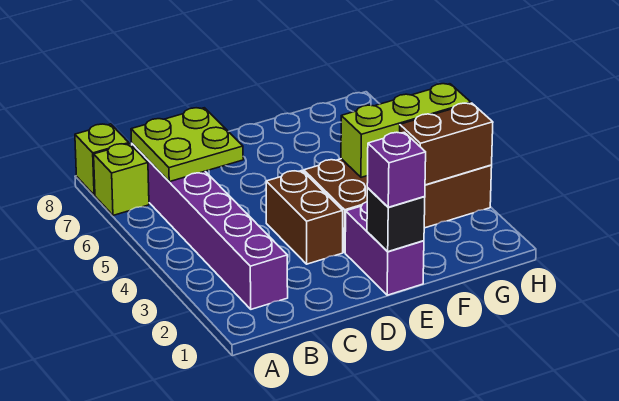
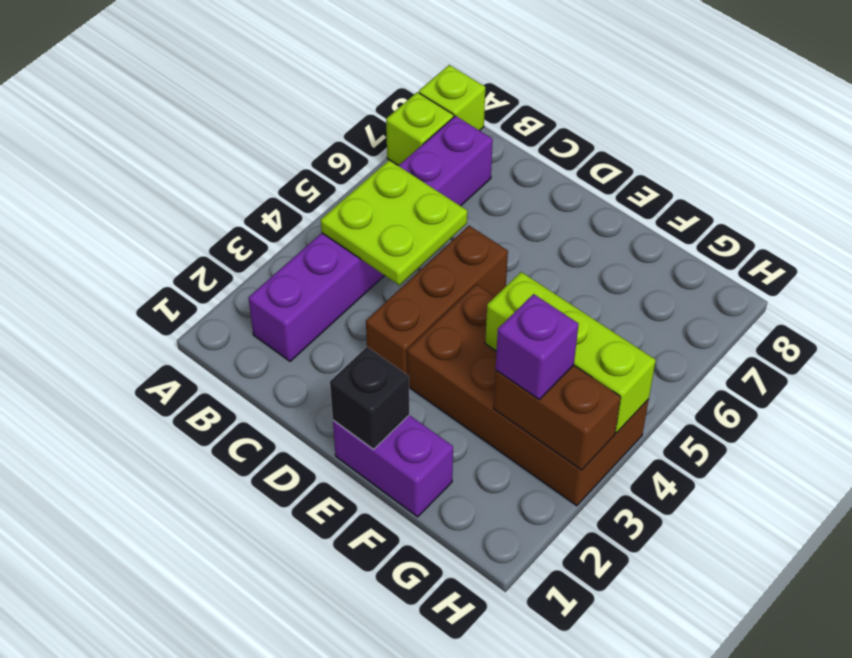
lime plate B6:C7 level 2 -> lime plate B4:C5 level 2
brown brick D3:D4 level 1 -> brown brick D3:D5 level 1
purple brick E1:E2 level 1 -> purple brick E1:F1 level 1
purple brick E1 level 3 -> purple brick G3 level 3

